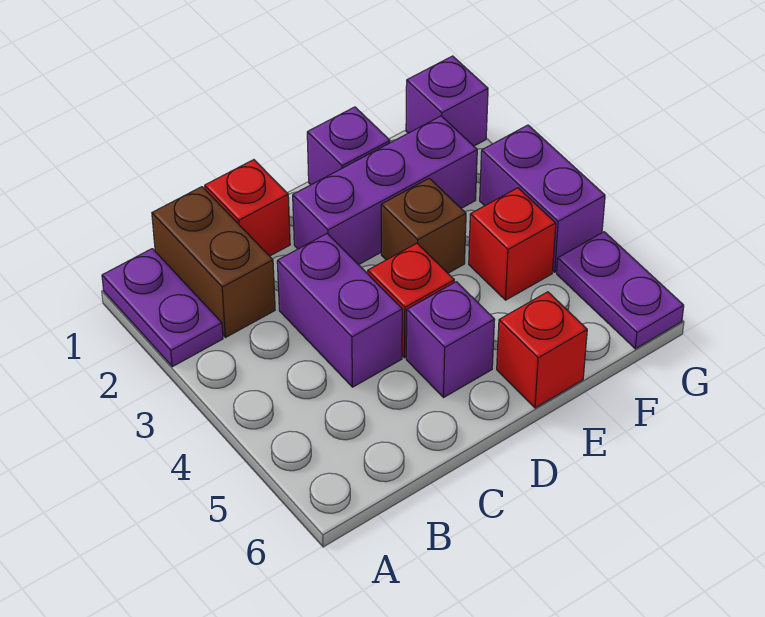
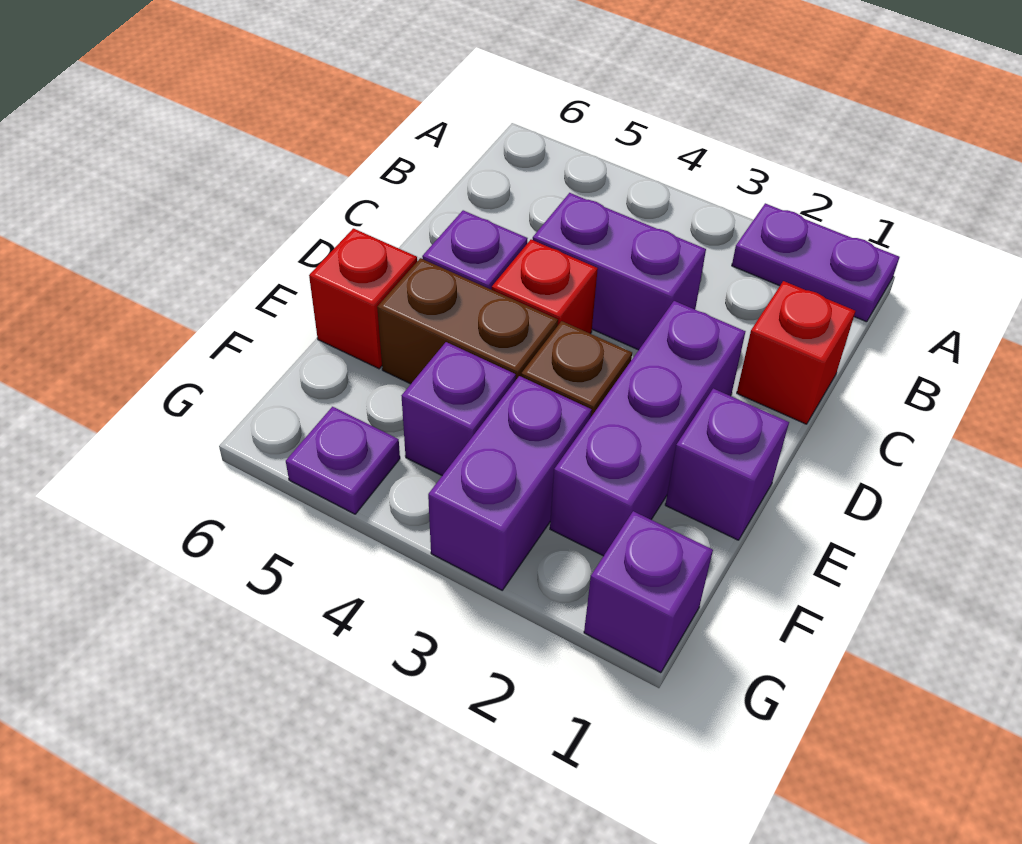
brown brick B1:B2 level 1 -> brown brick E4:E5 level 1
red brick F4 level 1 -> purple brick F4 level 1
purple brick G3:G4 level 1 -> purple brick F3:G3 level 1
purple plate G5:G6 level 1 -> purple plate G5 level 1

